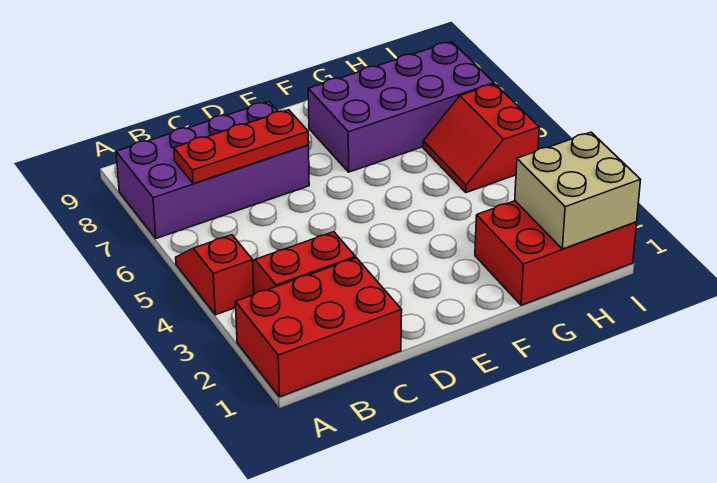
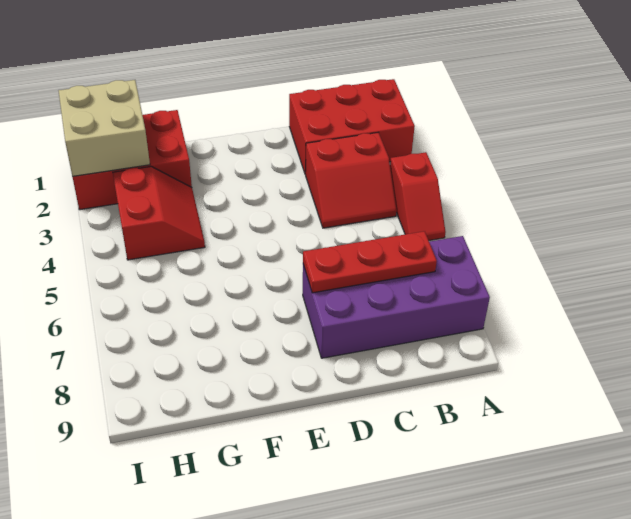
purple brick F7:I8 level 1 -> none
red slope H5:I6 level 1 top I -> red slope G3:H4 level 1 top H

